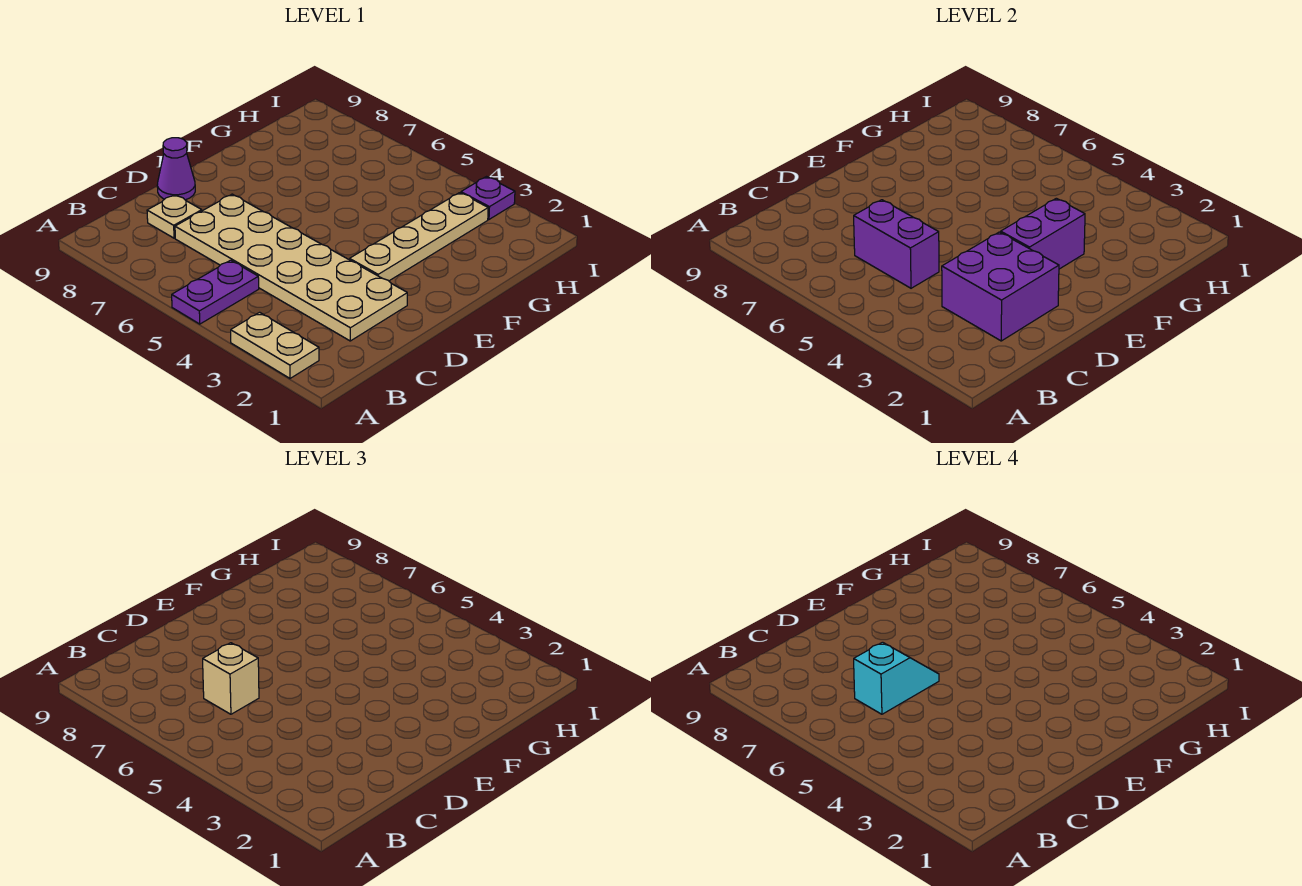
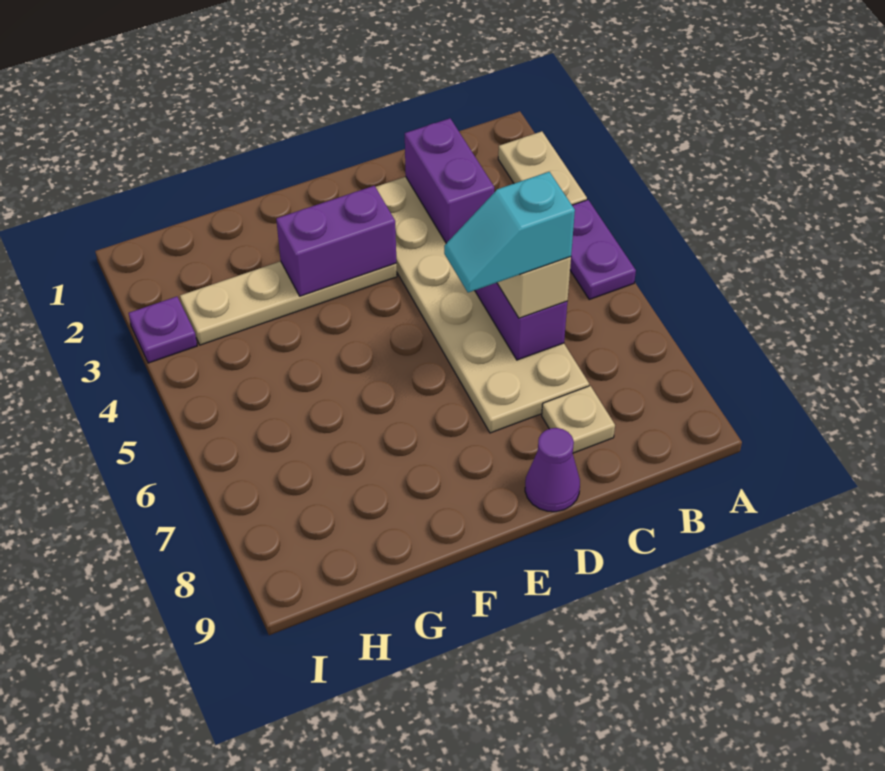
purple plate A5:B5 level 1 -> purple plate A4:A5 level 1
purple brick C2:D3 level 2 -> purple brick C2:C3 level 2

